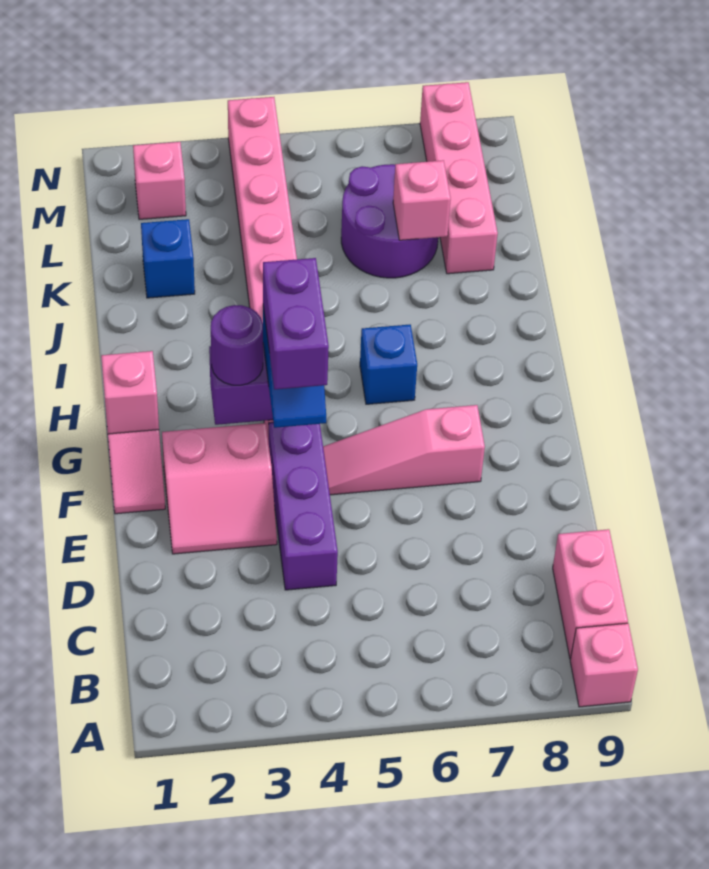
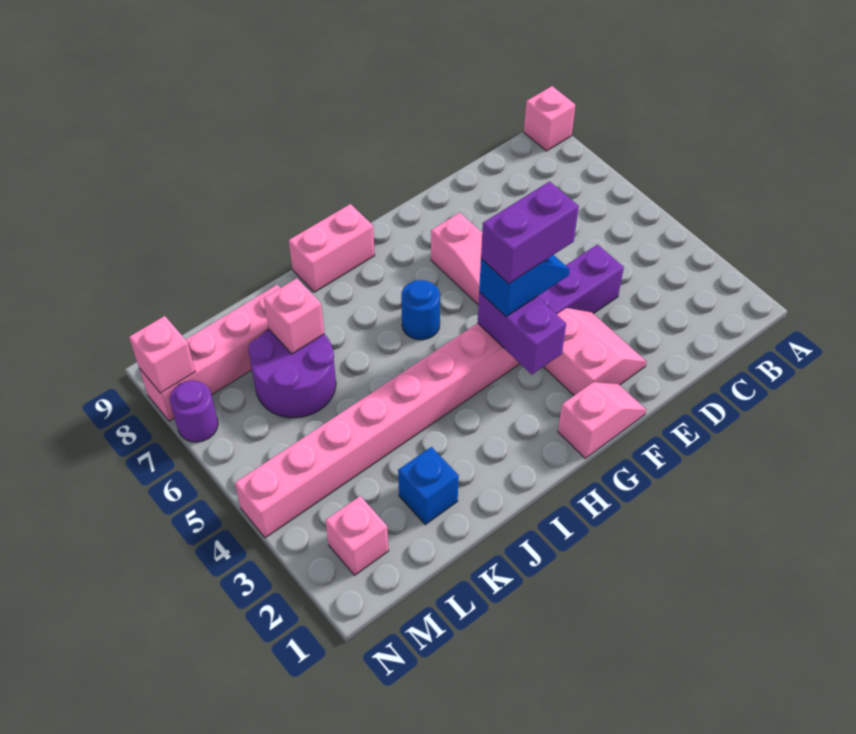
pink brick B9:C9 level 1 -> pink brick H9:I9 level 1
pink brick G1 level 2 -> pink brick N8 level 2
purple round brick G3 level 3 -> purple round brick N7 level 1
blue brick H6 level 1 -> blue round brick H6 level 1

